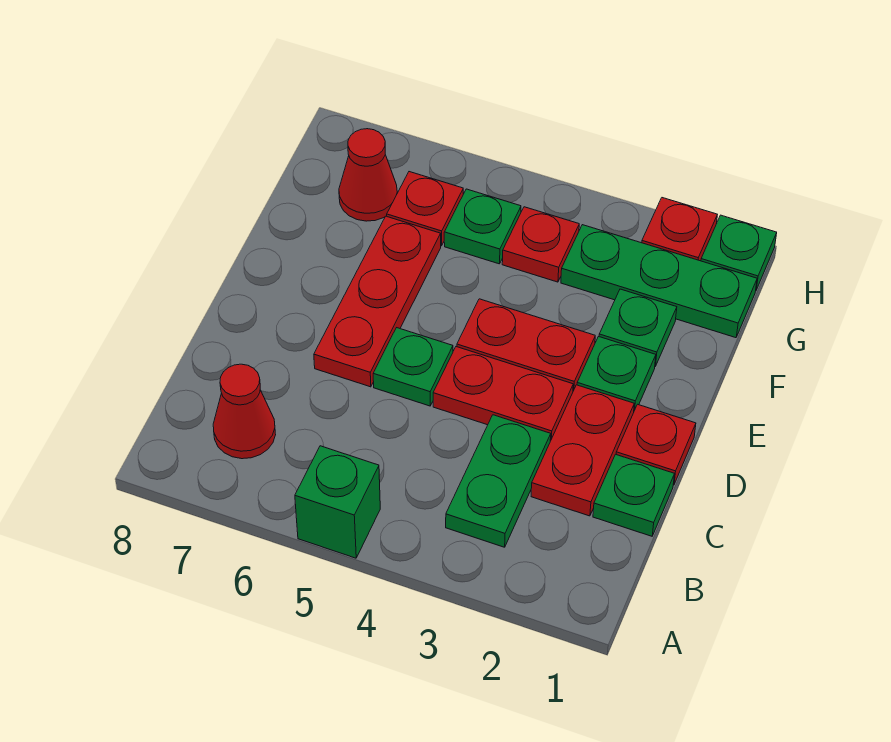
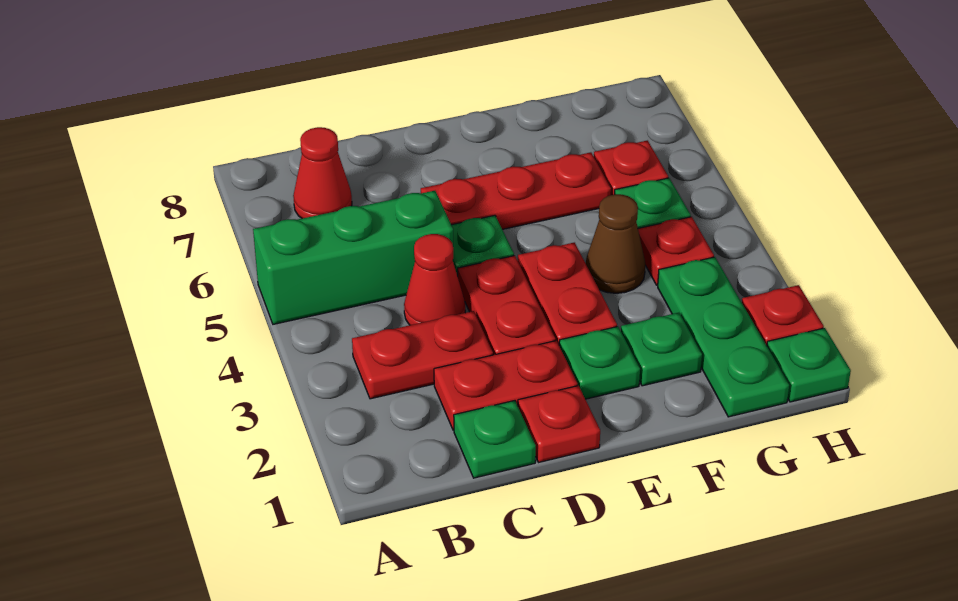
green brick A5 level 1 -> green brick A5:C5 level 1
green plate B3:C3 level 1 -> red plate B3:C3 level 1
none -> brown cone F4 level 1
red cone G7 level 1 -> red cone C4 level 1

